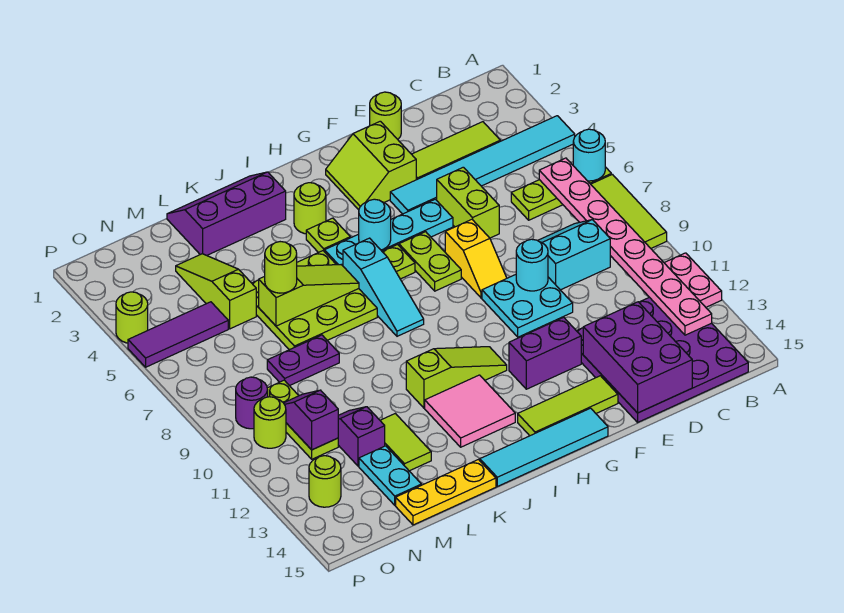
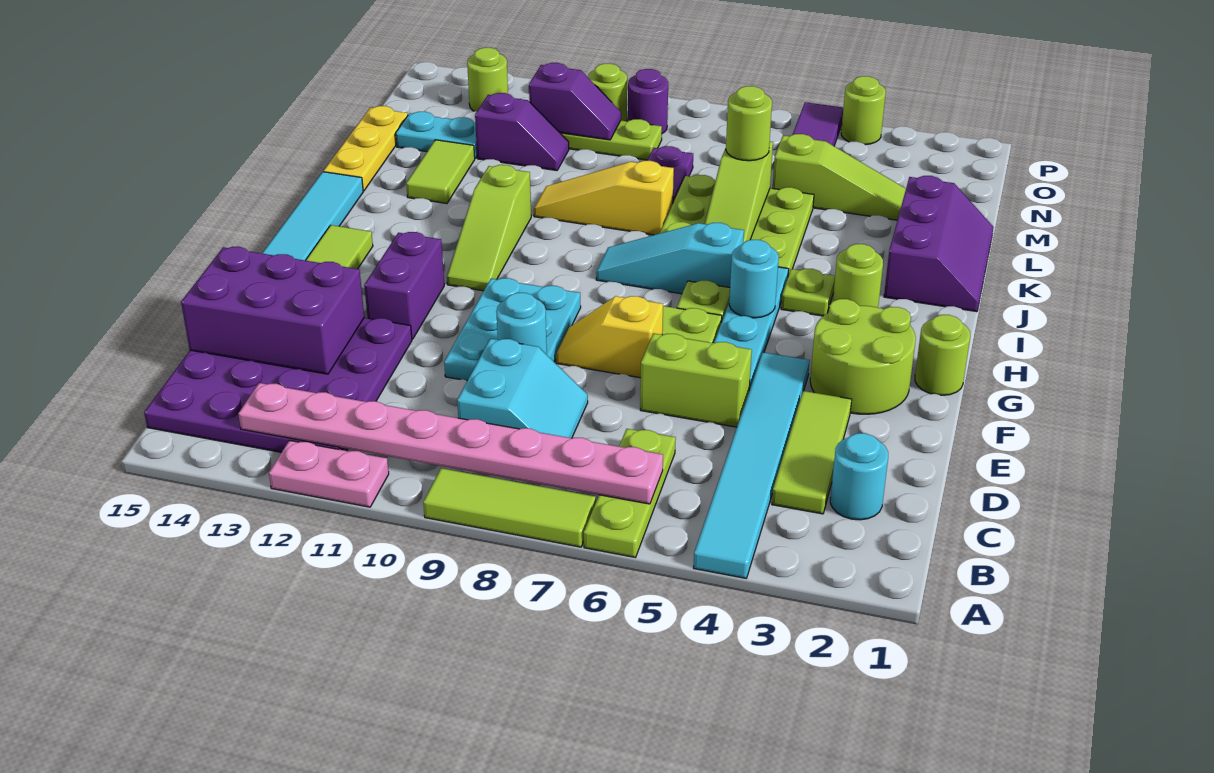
cyan round brick A6 level 2 -> cyan round brick C2 level 1
lime round brick E1 level 1 -> lime round brick G1 level 1
cyan plate E9:F10 level 1 -> cyan plate E9:G10 level 1
lime slope F2:G3 level 1 top F -> lime round brick F2:G3 level 1
pink tile I12:J13 level 1 -> none
none -> yellow slope K8:K10 level 1 top 8
lime tile L12:L13 level 1 -> lime tile K13:L13 level 1

